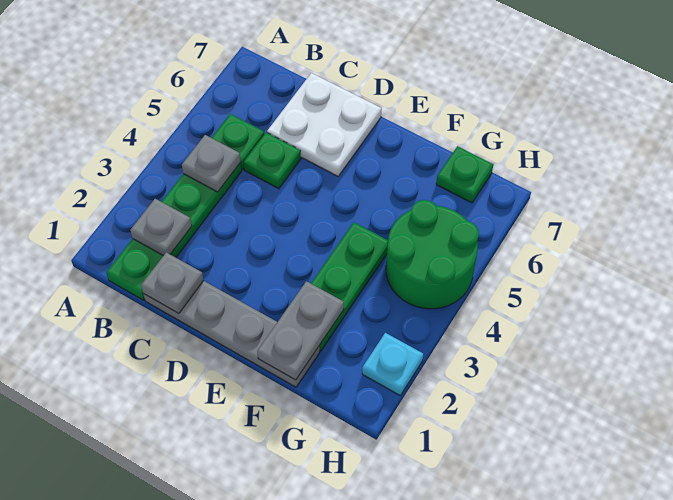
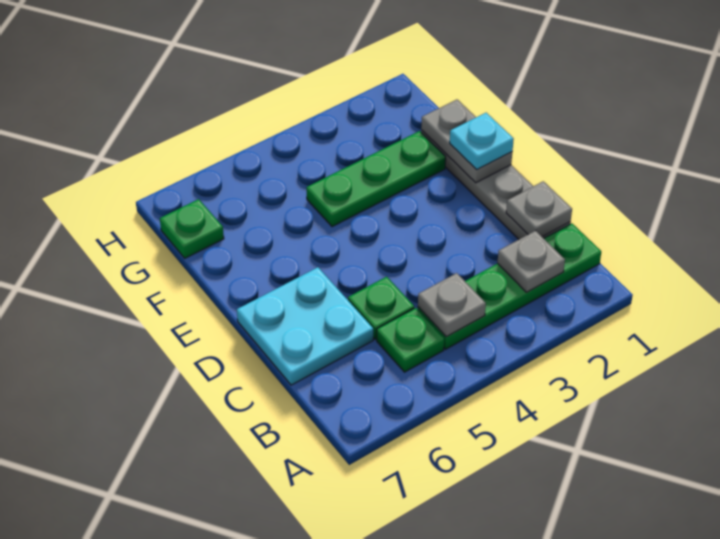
white plate C6:D7 level 1 -> cyan plate C6:D7 level 1
grey plate F1:F2 level 2 -> grey plate E1:F1 level 2
green round brick G4:H5 level 1 -> none
cyan plate H2 level 1 -> cyan plate E1 level 3

